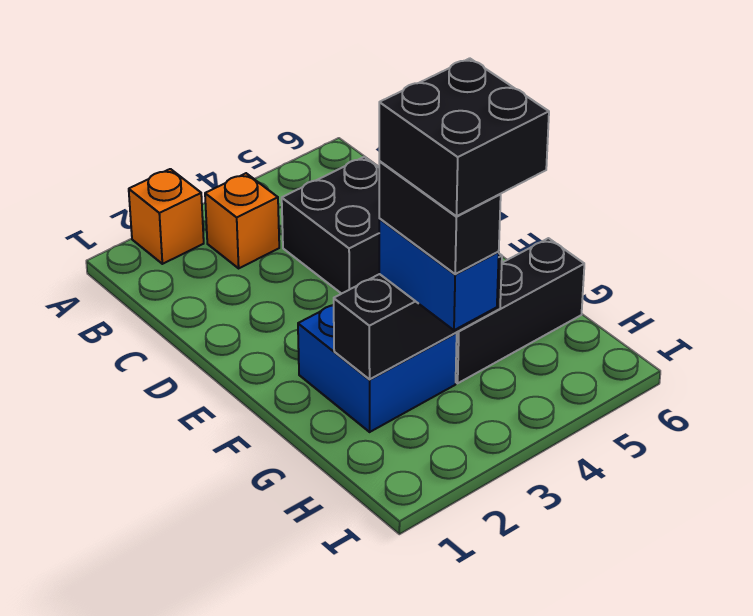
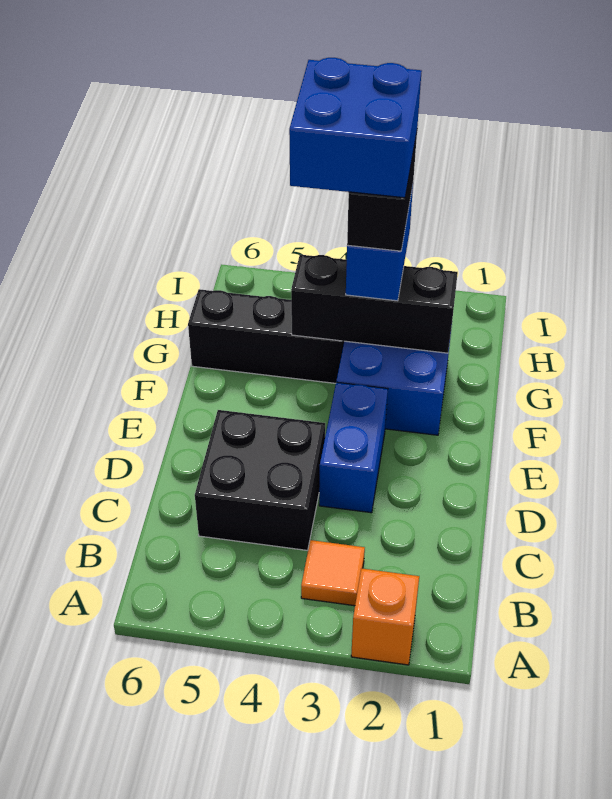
orange brick B3 level 1 -> orange tile B3 level 1
none -> blue brick D3:E3 level 1
black brick G3:H4 level 5 -> blue brick G3:H4 level 5

